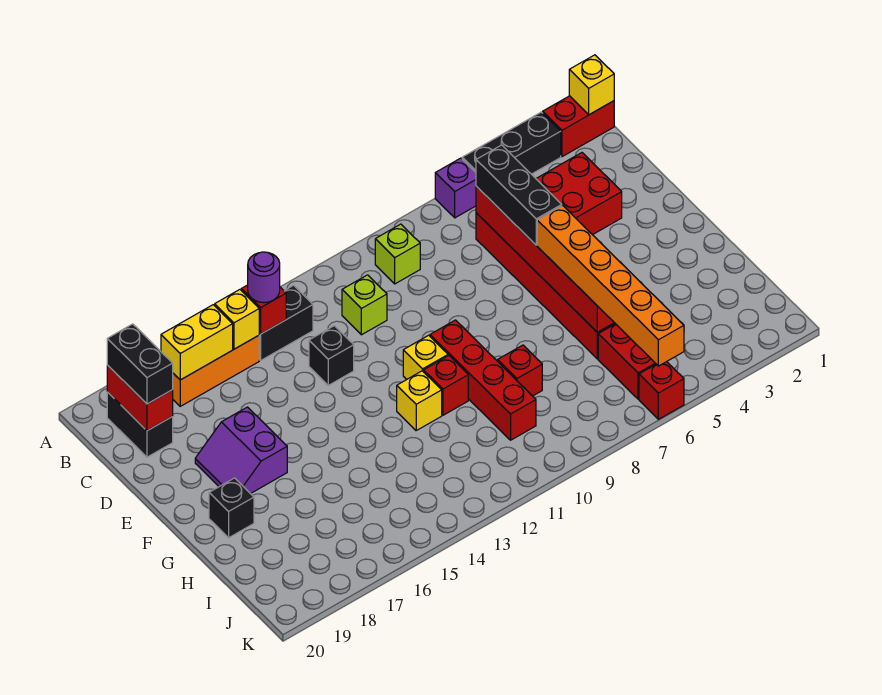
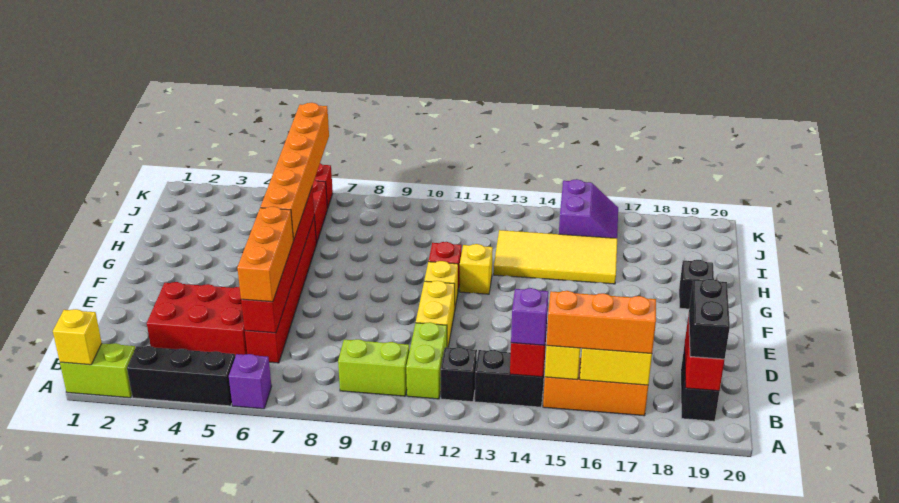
red brick A1:A2 level 1 -> lime brick A1:A2 level 1
lime brick B9 level 1 -> lime brick B9:B10 level 1
purple round brick B14 level 3 -> purple brick B14 level 3
none -> orange brick B15:B17 level 3
black brick C6:E6 level 3 -> orange brick C6:E6 level 3
lime brick C11 level 1 -> lime brick B11:C11 level 1
none -> yellow brick D11:E11 level 1
black brick D13 level 1 -> black brick B12 level 1
purple slope E17:F18 level 1 top 17 -> purple slope J15:K16 level 1 top 15
red brick F10:I10 level 1 -> none
red brick H9 level 1 -> none
none -> yellow tile H13:I16 level 1

